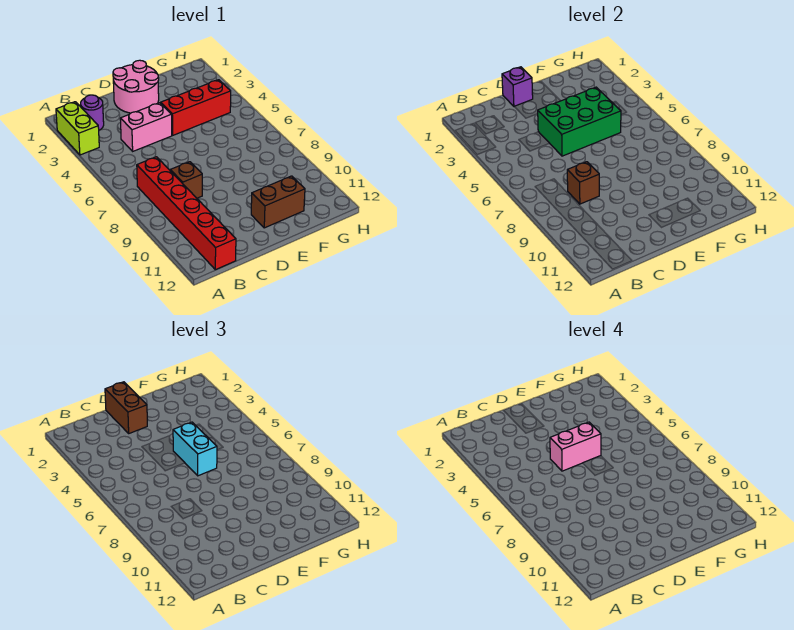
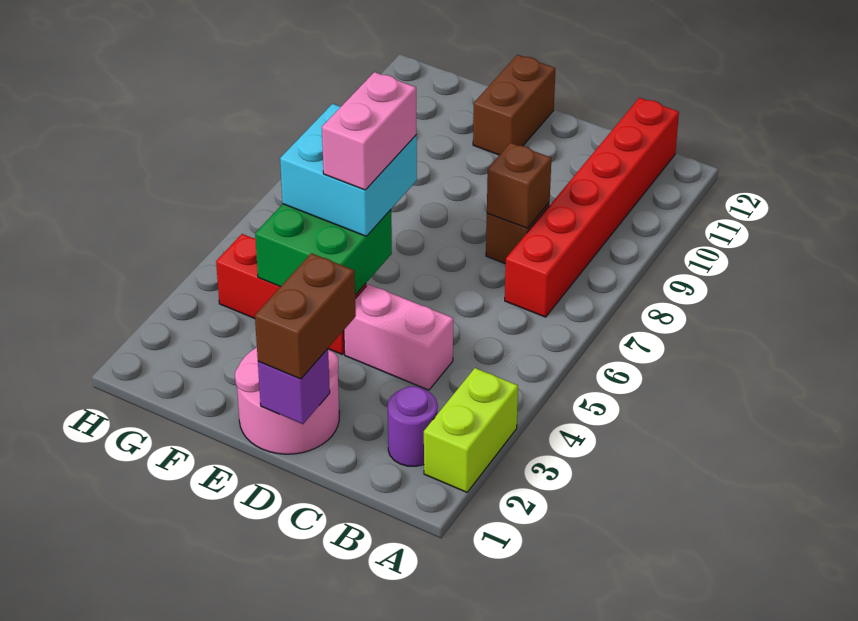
green brick D4:F5 level 2 -> green brick E4:F5 level 2
pink brick D5:E5 level 4 -> pink brick E5:E6 level 4
cyan brick E5:E6 level 3 -> cyan brick E5:F6 level 3
brown brick E11:F11 level 1 -> brown brick E11:E12 level 1

